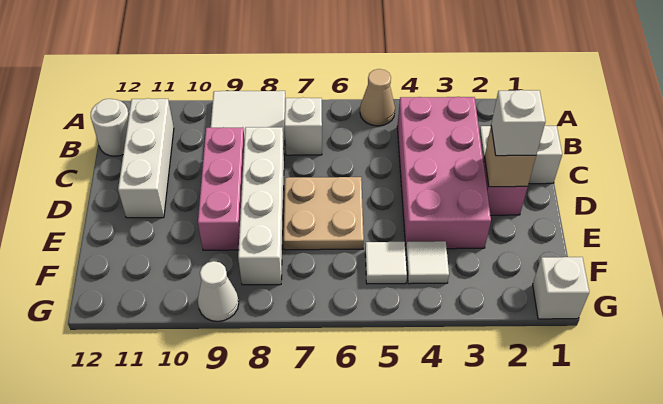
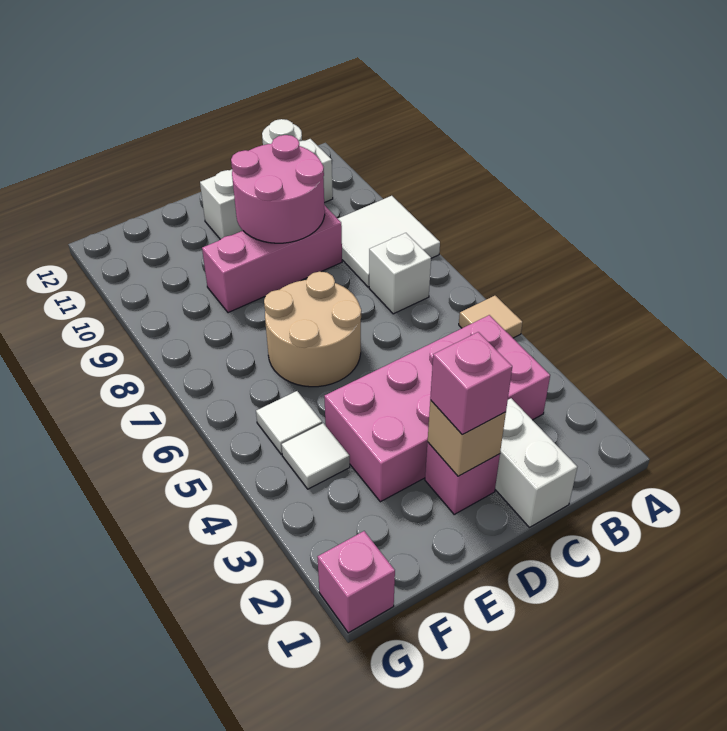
tan cone A5 level 1 -> tan tile A5 level 1
white brick C8:F8 level 1 -> none
none -> pink round brick C9:D10 level 2
white brick D2 level 3 -> pink brick D2 level 3
tan plate D6:E7 level 1 -> tan round brick D6:E7 level 1
white brick G1 level 1 -> pink brick G1 level 1
white cone G9 level 1 -> none

